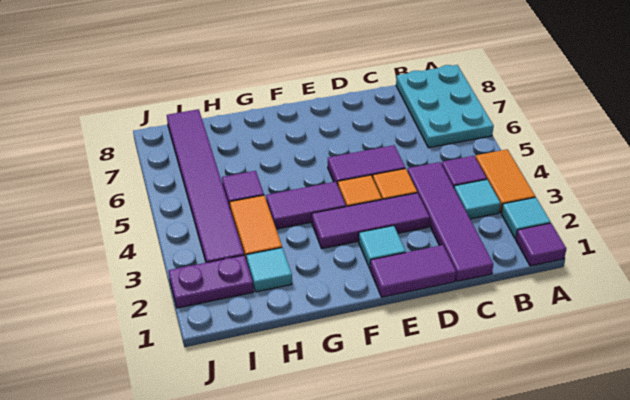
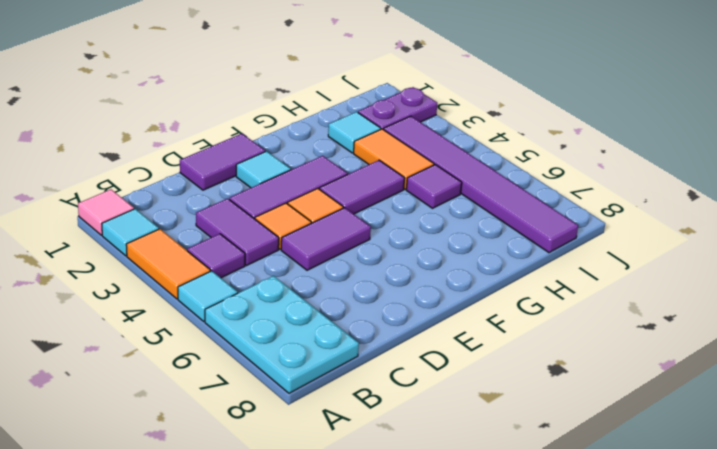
purple tile A1 level 1 -> pink tile A1 level 1
cyan tile B3 level 1 -> cyan tile A5 level 1
purple tile C1:C4 level 1 -> purple tile C3:C4 level 1

